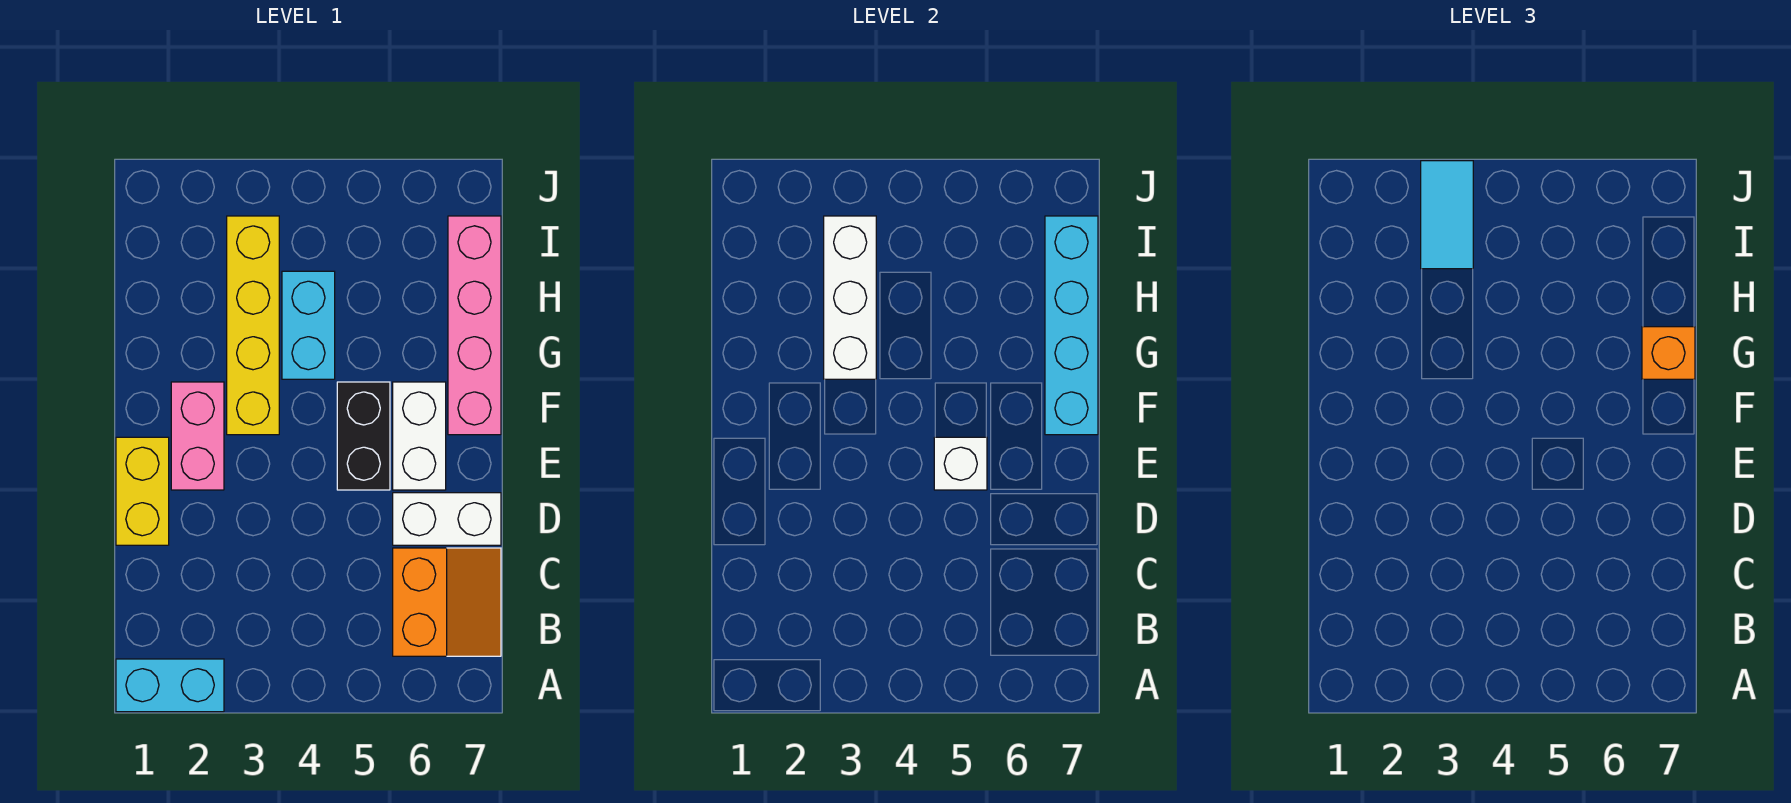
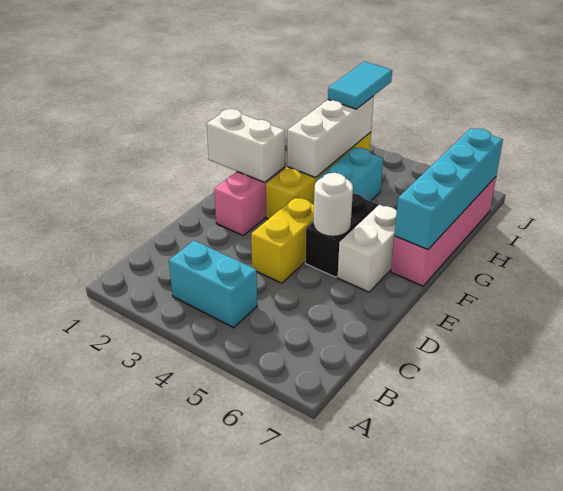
cyan brick A1:A2 level 1 -> cyan brick B3:B4 level 1
orange slope B6:C7 level 1 top 6 -> none
yellow brick D1:E1 level 1 -> yellow brick D4:E4 level 1
white brick D6:D7 level 1 -> white brick F1:F2 level 2
white brick E5 level 2 -> white round brick E5 level 2
orange brick G7 level 3 -> none

